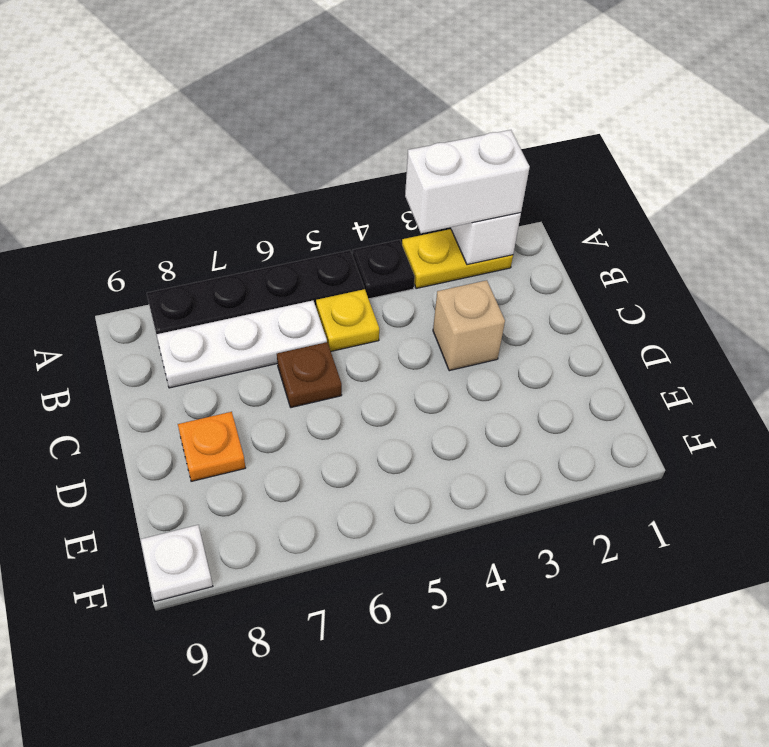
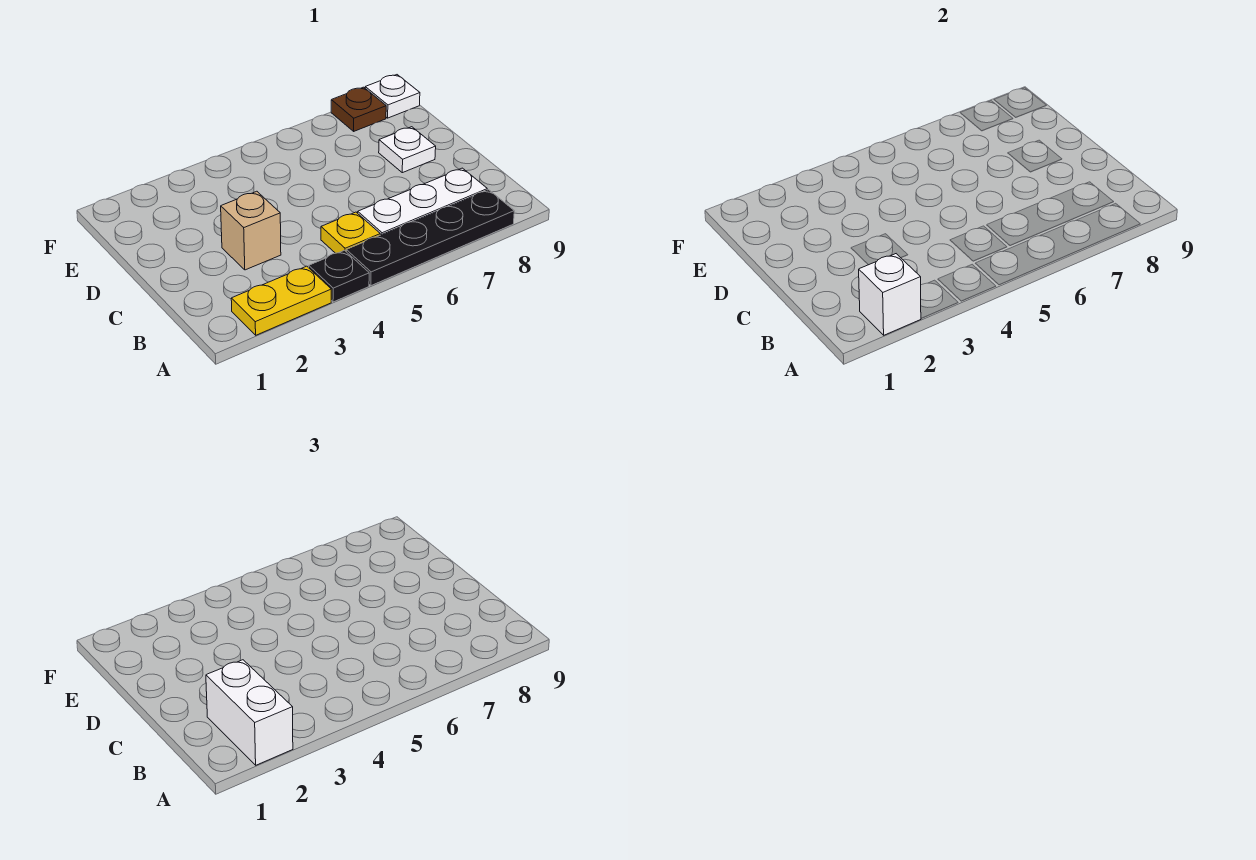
white brick A2:A3 level 3 -> white brick A2:B2 level 3
brown plate C6 level 1 -> brown plate F8 level 1
orange plate D8 level 1 -> white plate D8 level 1

